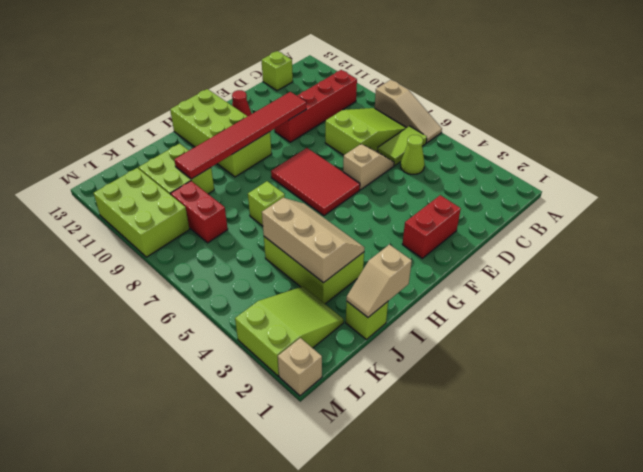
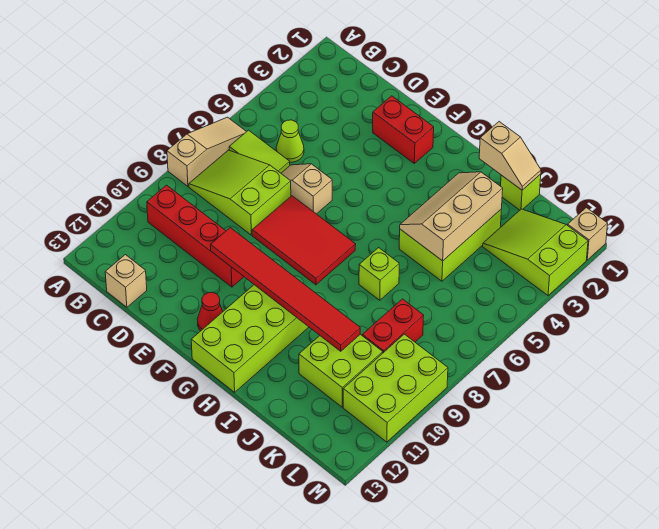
lime brick C13 level 1 -> tan brick C13 level 1
red tile F6:G8 level 1 -> red tile E7:G8 level 1

